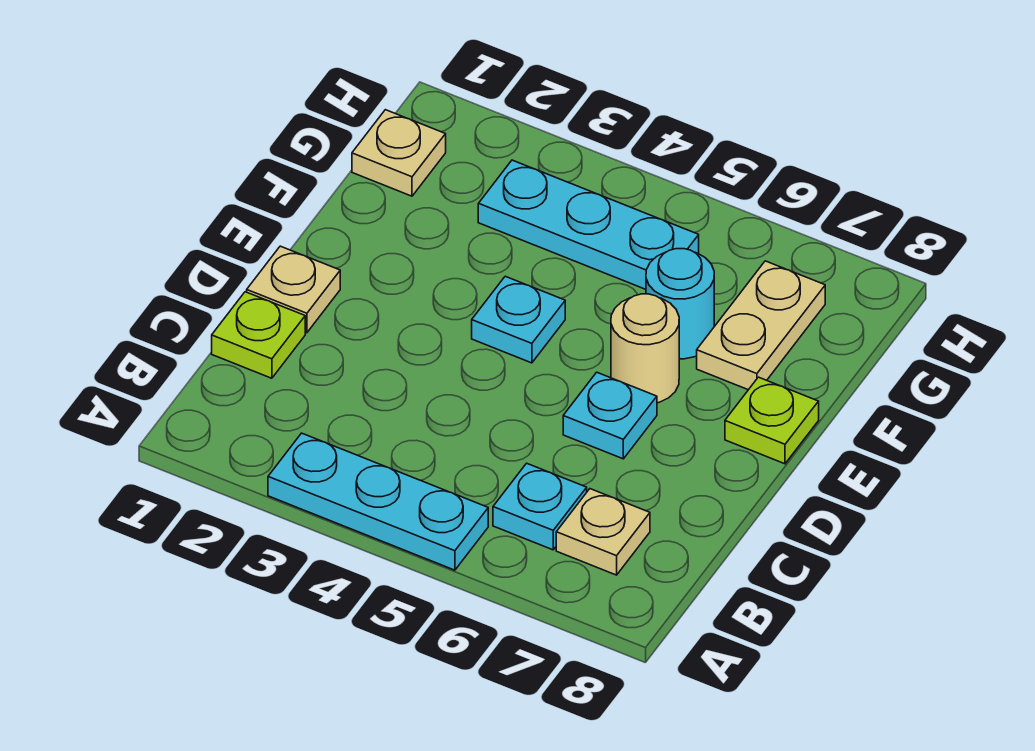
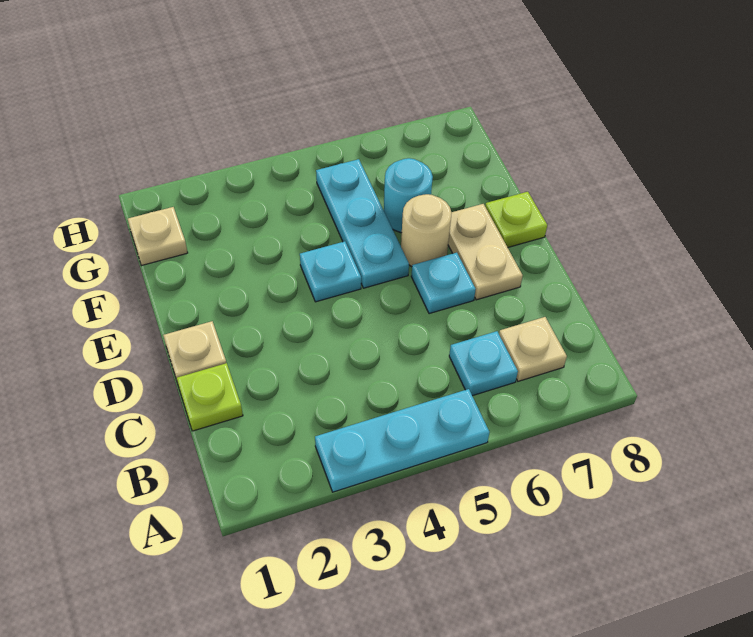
tan plate F7:G7 level 1 -> tan plate D7:E7 level 1
cyan plate G3:G5 level 1 -> cyan plate E5:G5 level 1

